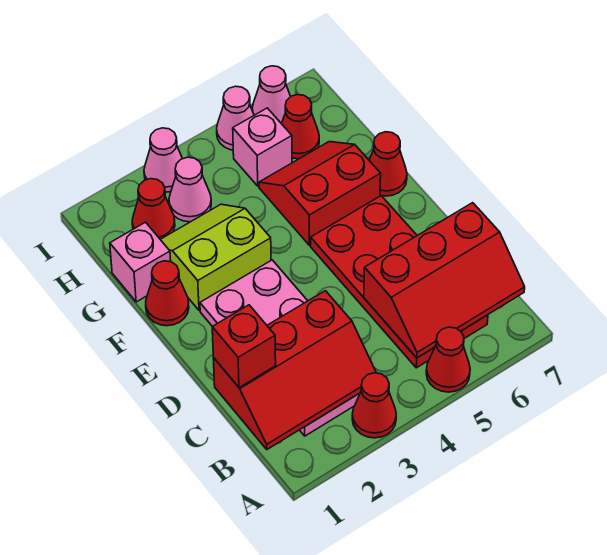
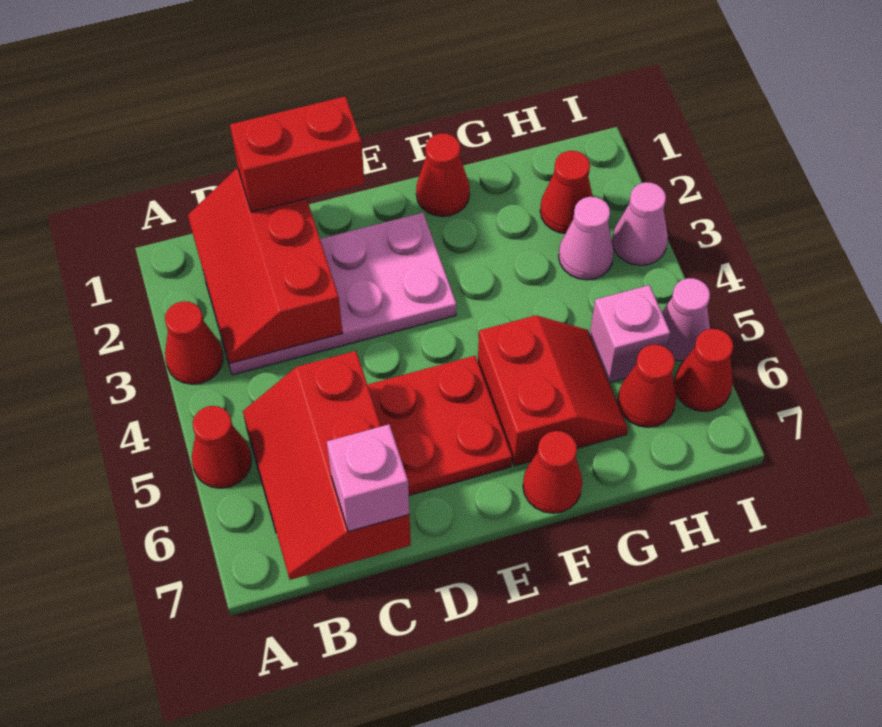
red brick C1 level 3 -> red brick C1:D1 level 3
lime slope F2:G3 level 1 top F -> none
pink brick G1 level 1 -> pink brick C7 level 3
pink cone I6 level 1 -> red cone I6 level 1

